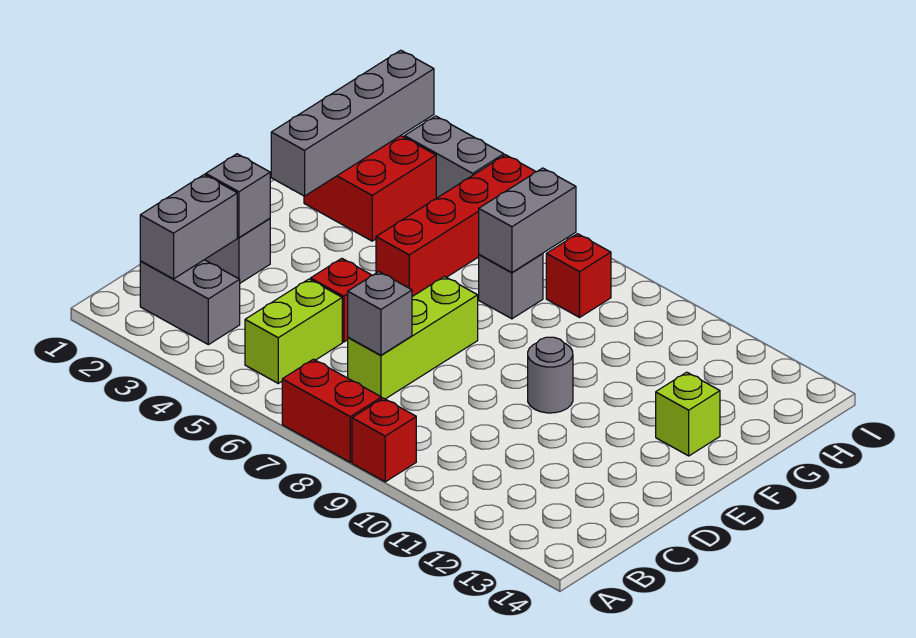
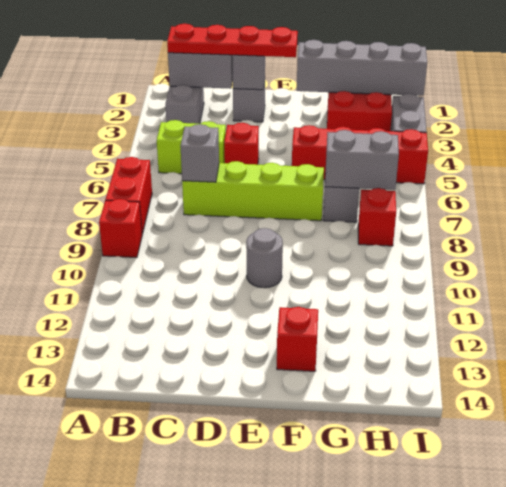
none -> red plate B2:E2 level 3
lime brick C7:E7 level 1 -> lime brick C7:F7 level 1
lime brick F13 level 1 -> red brick F13 level 1

